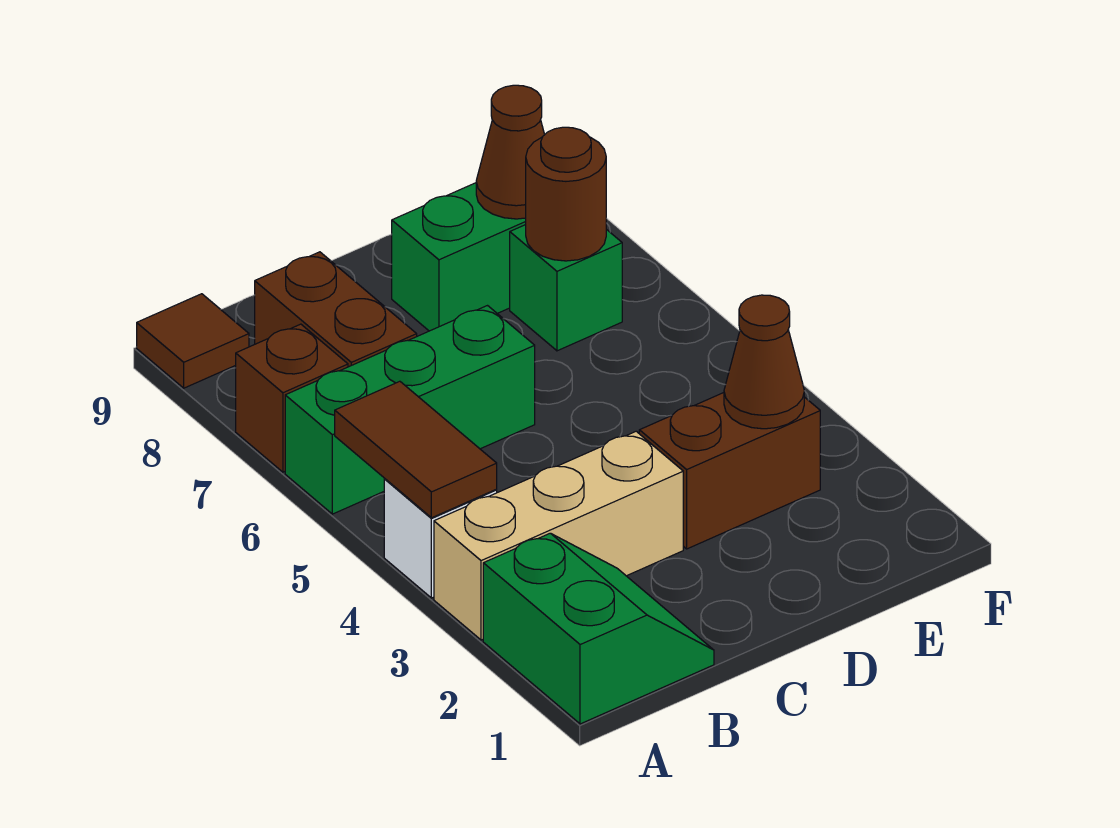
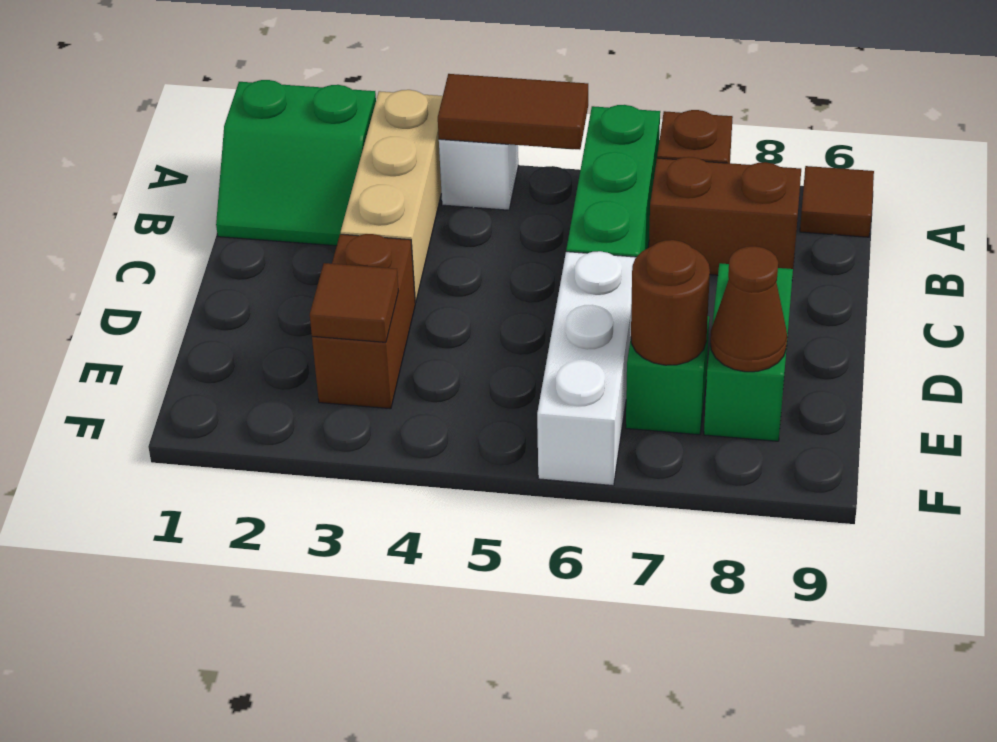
none -> white brick D6:F6 level 1
brown cone E3 level 2 -> brown tile E3 level 2

